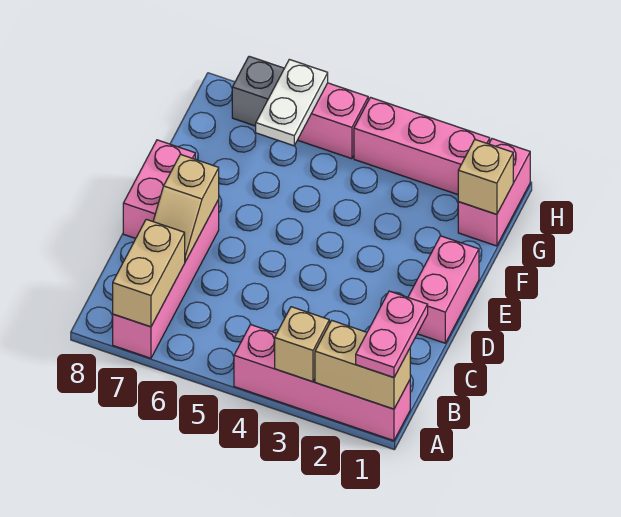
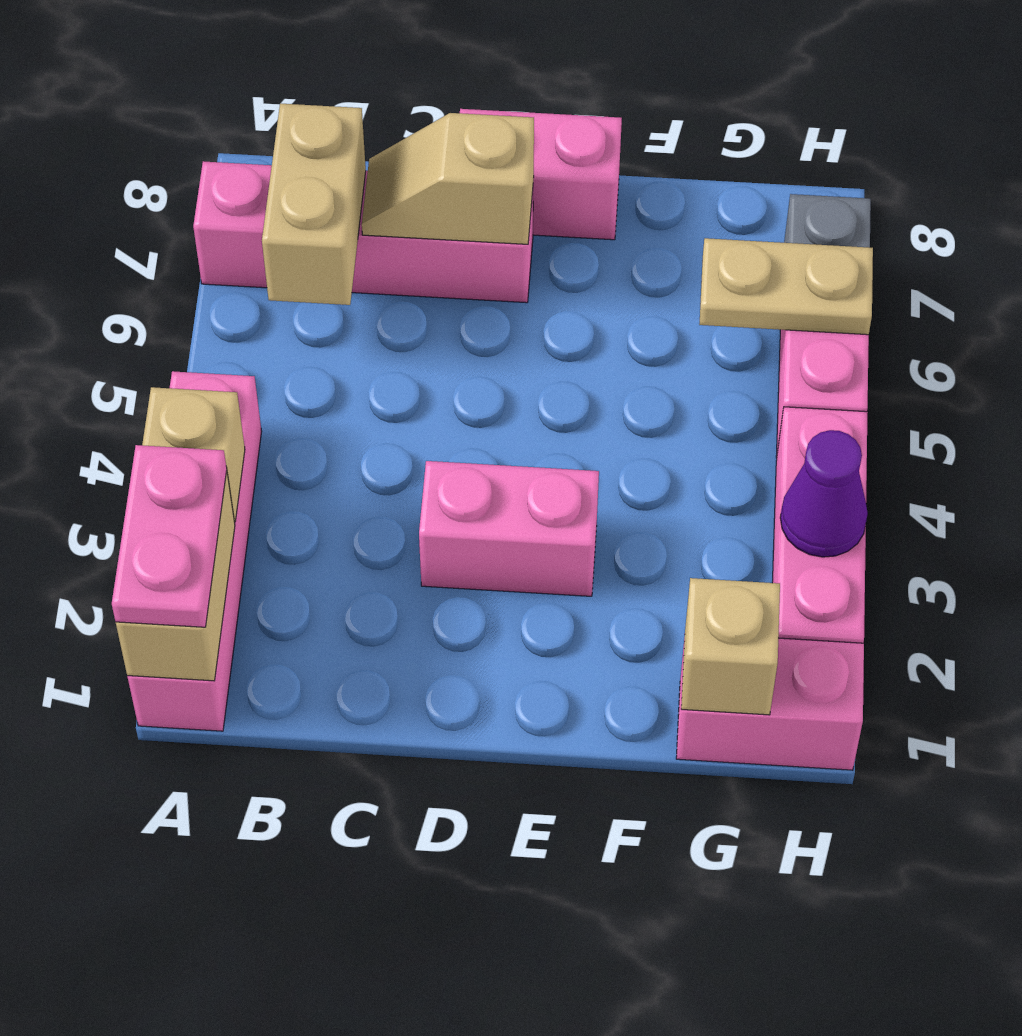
pink plate A1:B1 level 3 -> pink plate A1:A2 level 3
tan brick A7:B7 level 2 -> tan brick B6:B7 level 2
pink brick D1:E1 level 1 -> pink brick D3:E3 level 1
white plate G6:H6 level 2 -> tan plate G6:H6 level 2
none -> purple cone H3 level 2

